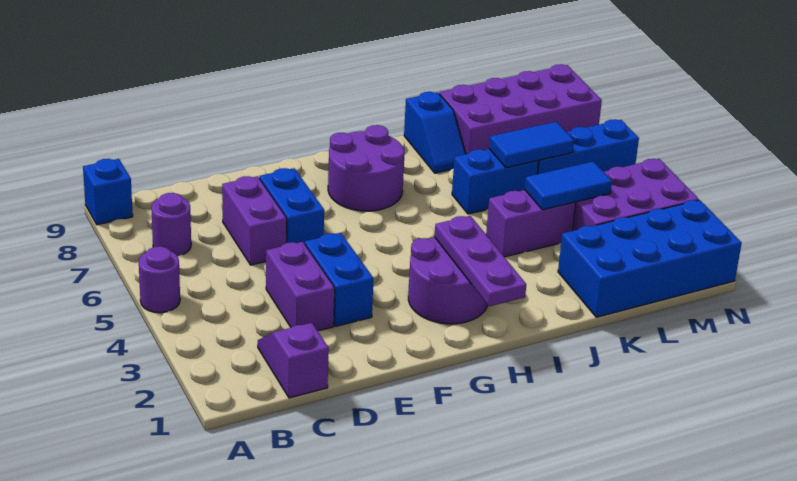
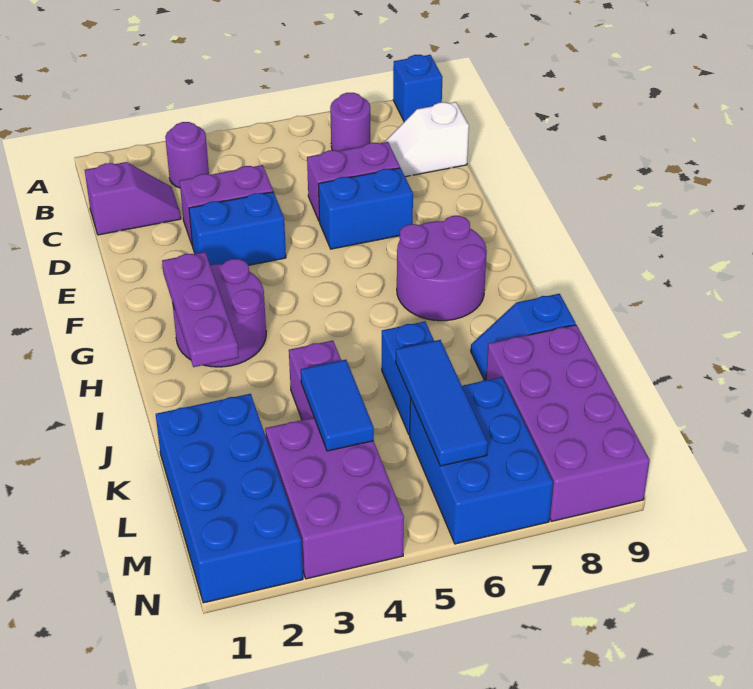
purple round brick A5 level 1 -> purple round brick B3 level 1
none -> white slope C8:C9 level 1 top 9
purple plate H1:H3 level 2 -> purple plate G2:I2 level 2
blue tile K6:L6 level 2 -> blue tile K6:M6 level 2
blue brick L6:N6 level 1 -> blue brick L6:N7 level 1

